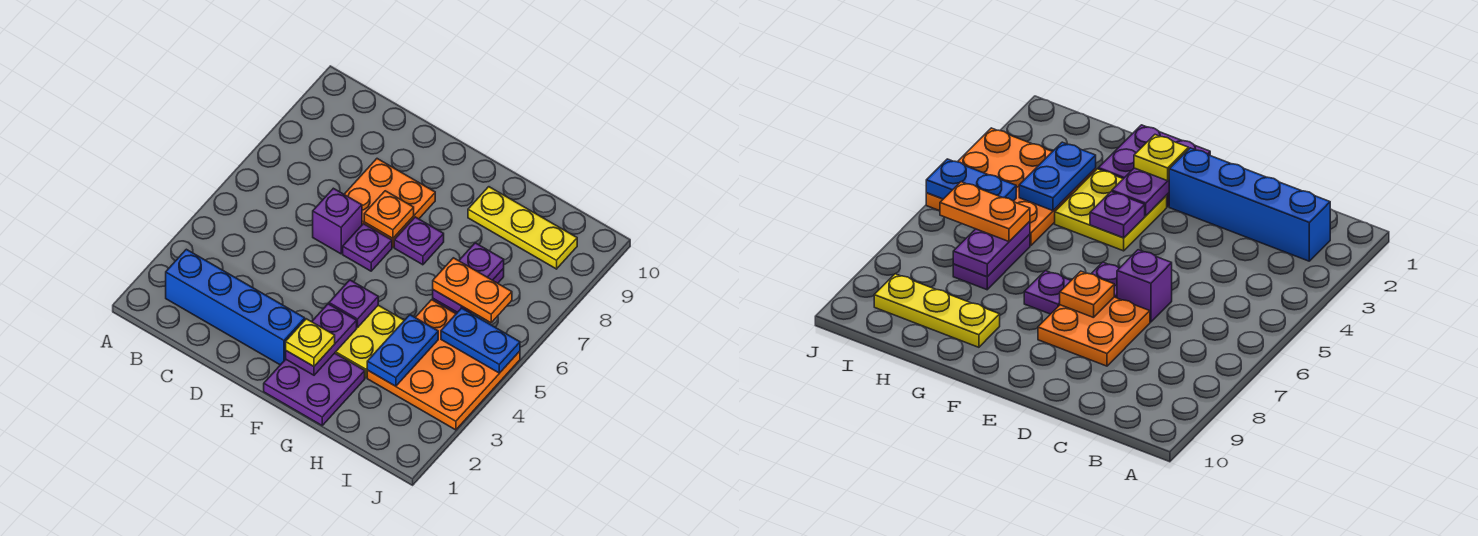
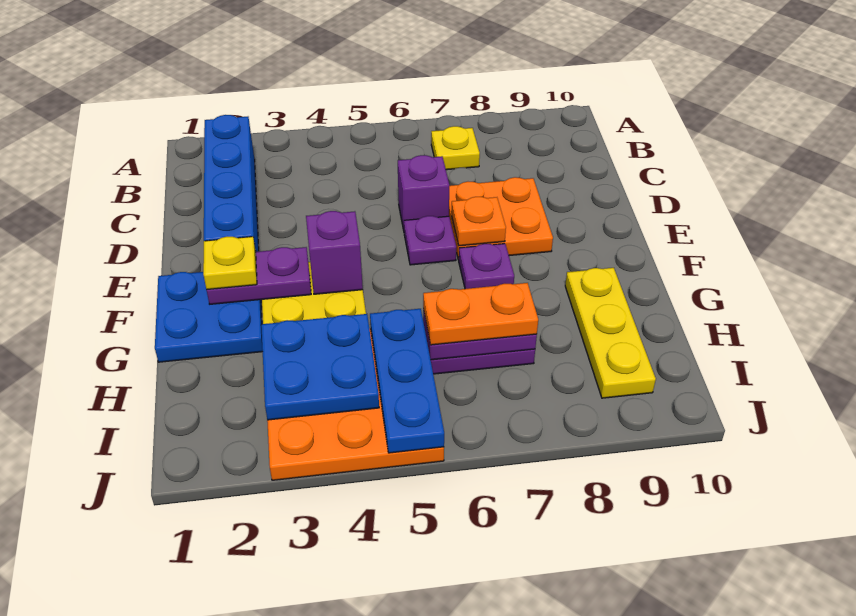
none -> yellow plate B7 level 1
purple plate F1:G2 level 1 -> blue plate F1:G2 level 1
purple plate F4 level 2 -> purple brick F4 level 2
blue plate H3:H4 level 2 -> blue plate H3:I4 level 2
orange plate H6:I6 level 3 -> orange plate H6:H7 level 3
blue plate I5:J5 level 2 -> blue plate H5:J5 level 2

